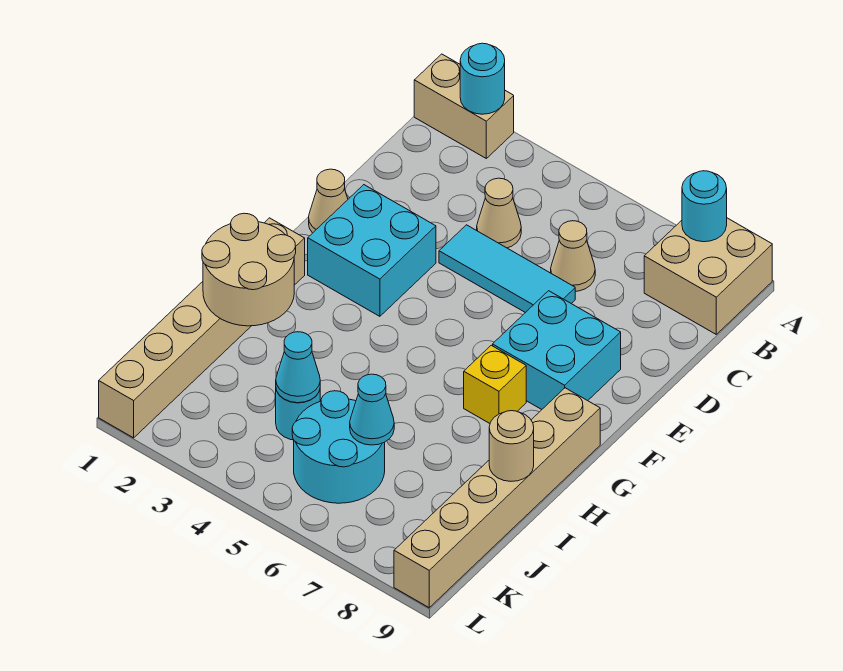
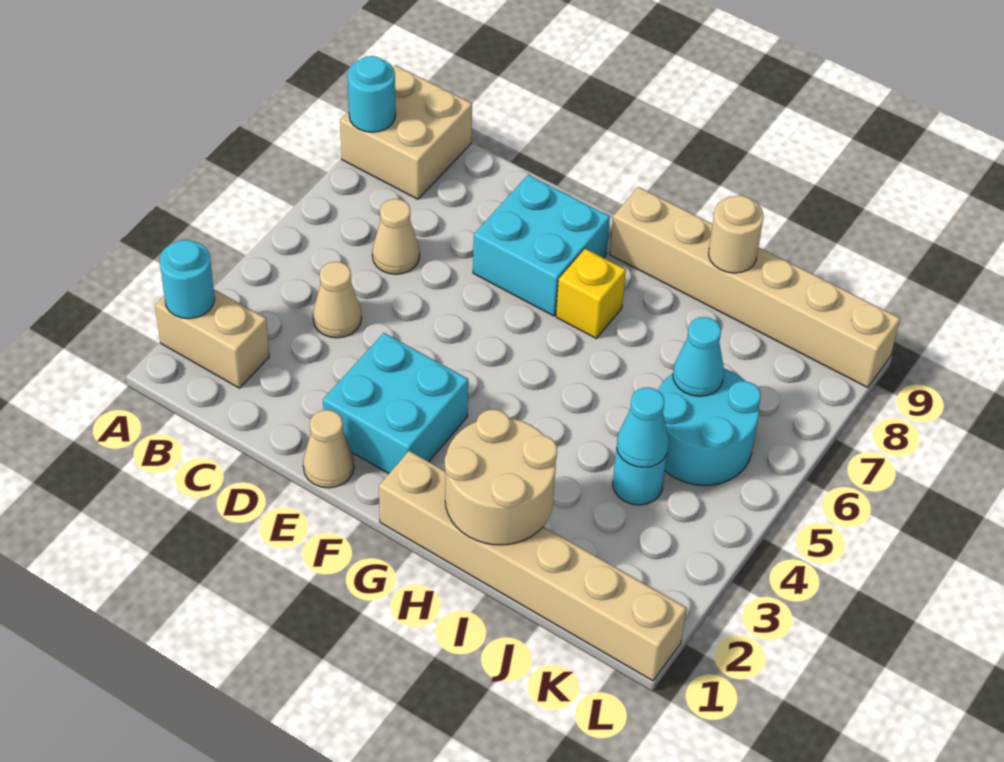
tan brick A1:A2 level 1 -> tan brick A2:B2 level 1
cyan tile D4:D6 level 1 -> none

